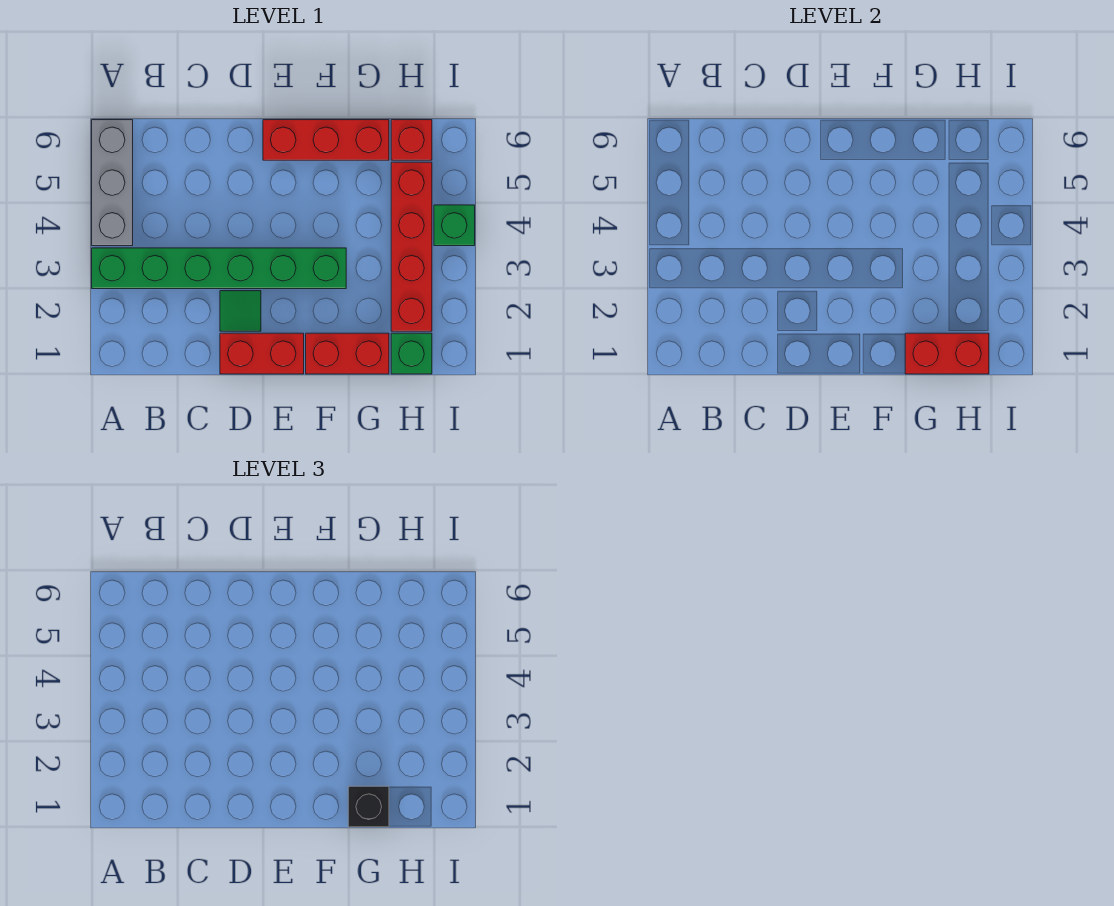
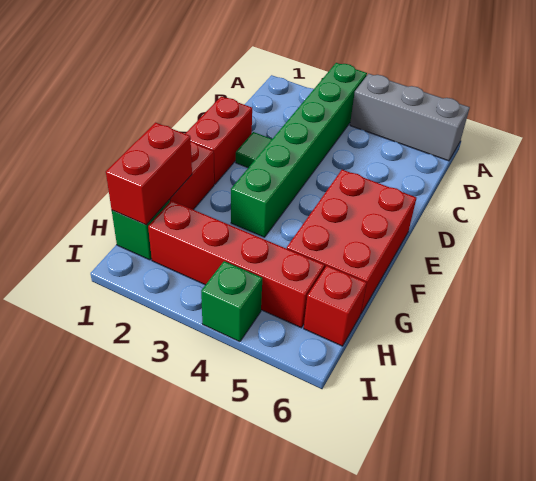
red brick E6:G6 level 1 -> red brick E5:G6 level 1
black brick G1 level 3 -> none

